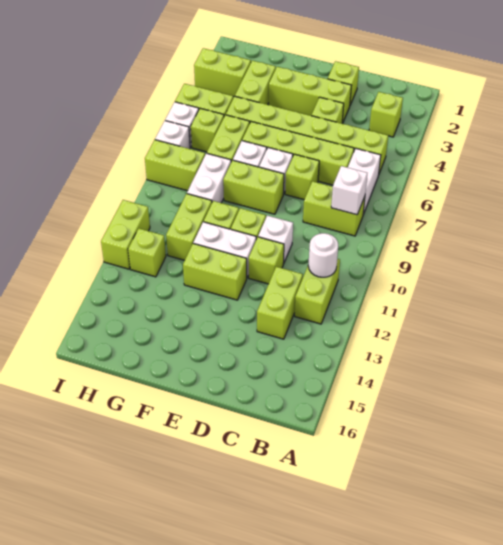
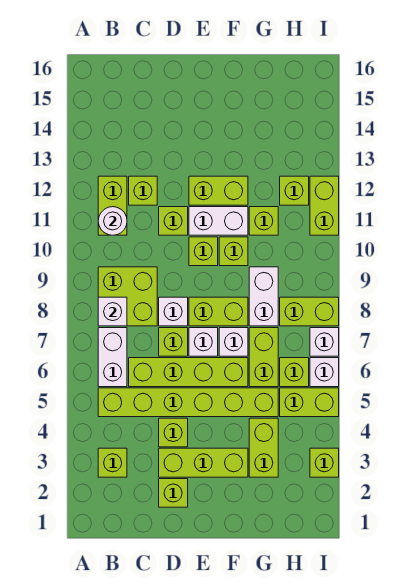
lime brick B8:C8 level 1 -> lime brick B8:C9 level 1
lime brick C12:C13 level 1 -> lime brick C12 level 1
white brick D10 level 1 -> white brick D8 level 1
lime brick G10:G11 level 1 -> lime brick G11 level 1
lime brick H3:I3 level 1 -> lime brick I3 level 1

